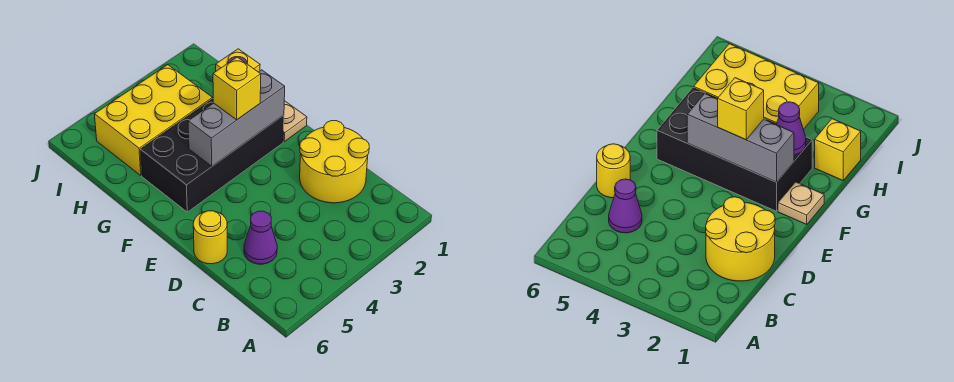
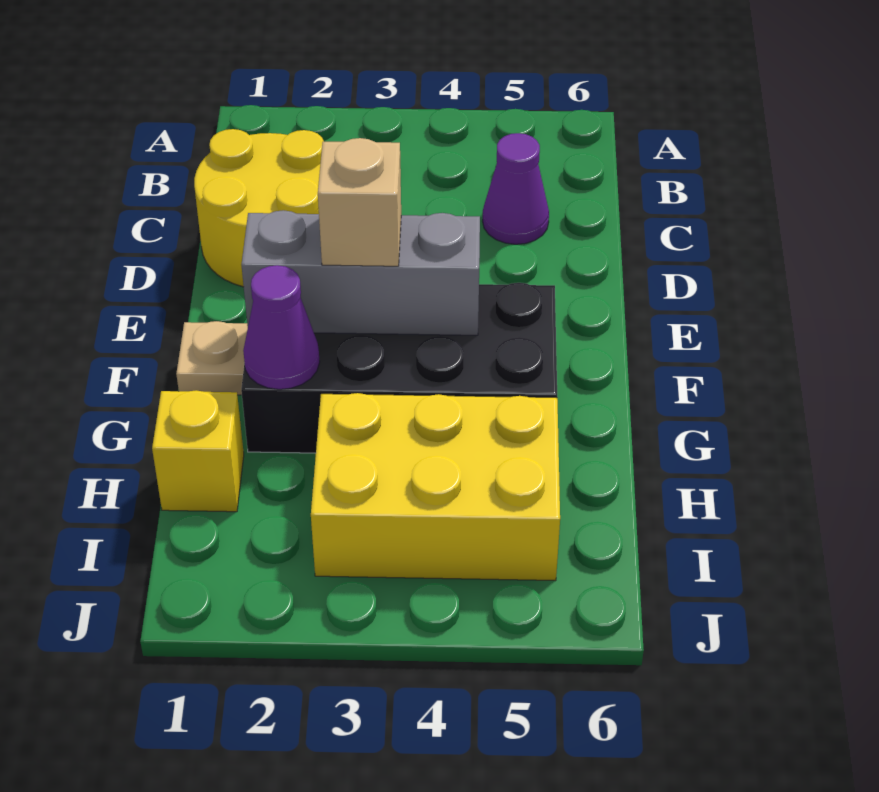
yellow round brick D6 level 1 -> none
yellow brick F3 level 3 -> tan brick F3 level 3

